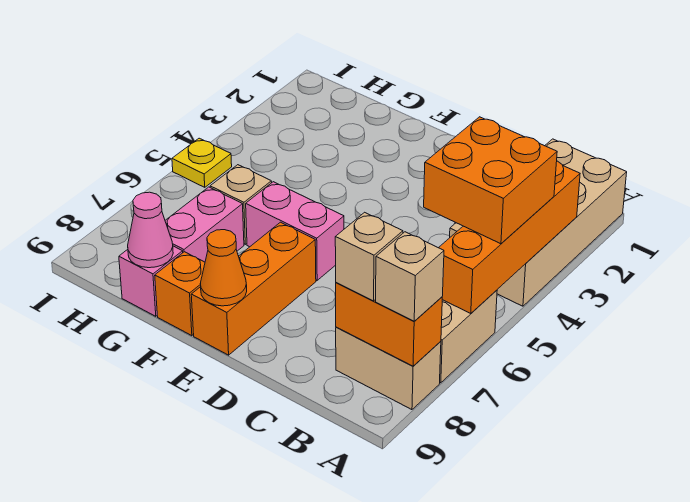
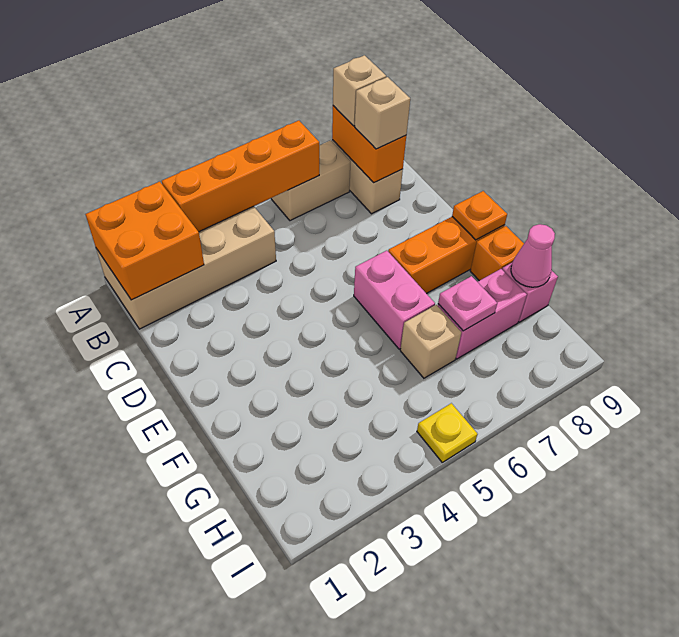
orange brick A4:B5 level 3 -> orange brick A1:B2 level 2
orange cone E9 level 2 -> orange plate E9 level 2
none -> pink plate G7 level 2

